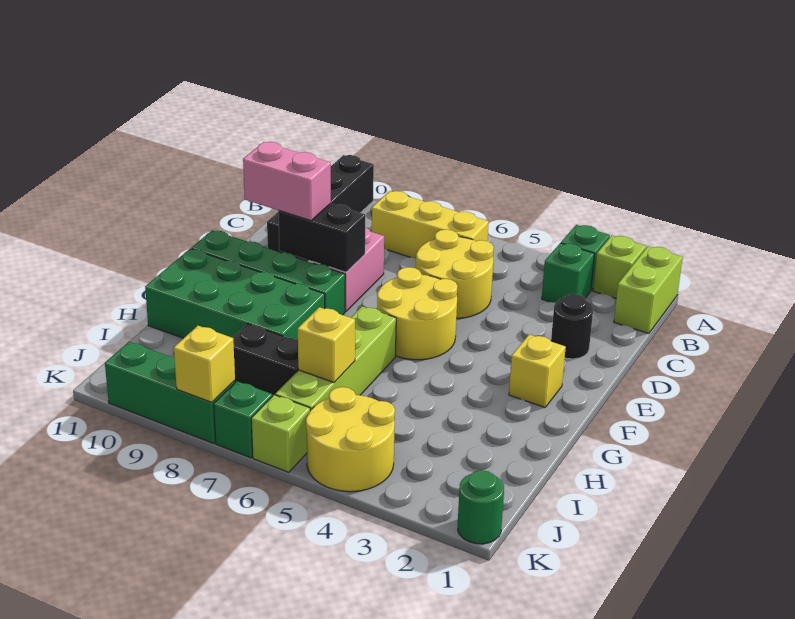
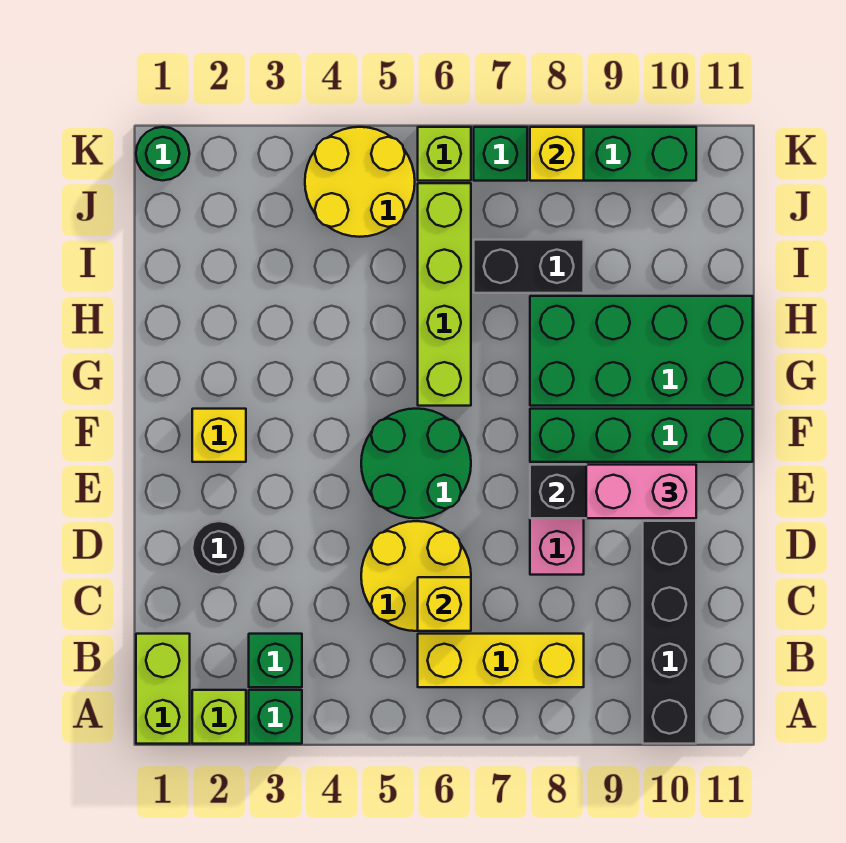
yellow round brick E5:F6 level 1 -> green round brick E5:F6 level 1
yellow brick I6 level 2 -> yellow brick C6 level 2

